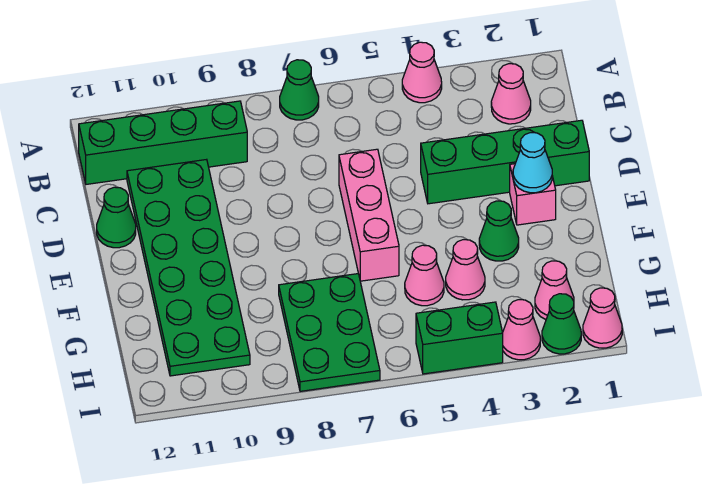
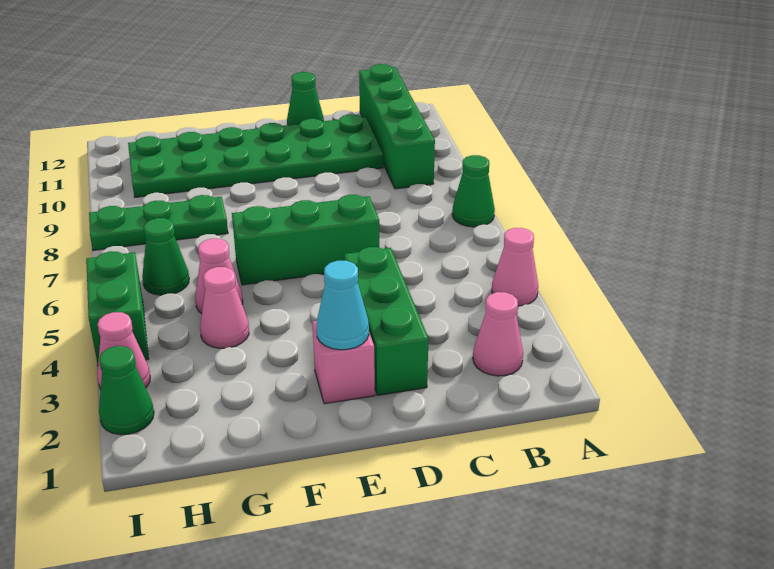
green brick D1:D4 level 1 -> green brick D2:D4 level 1
pink brick D6:F6 level 1 -> green brick D6:F6 level 1
green cone F3 level 1 -> green cone H6 level 1
green plate G7:I8 level 1 -> green plate G8:I8 level 1
pink cone H2 level 1 -> none
pink cone I1 level 1 -> none

